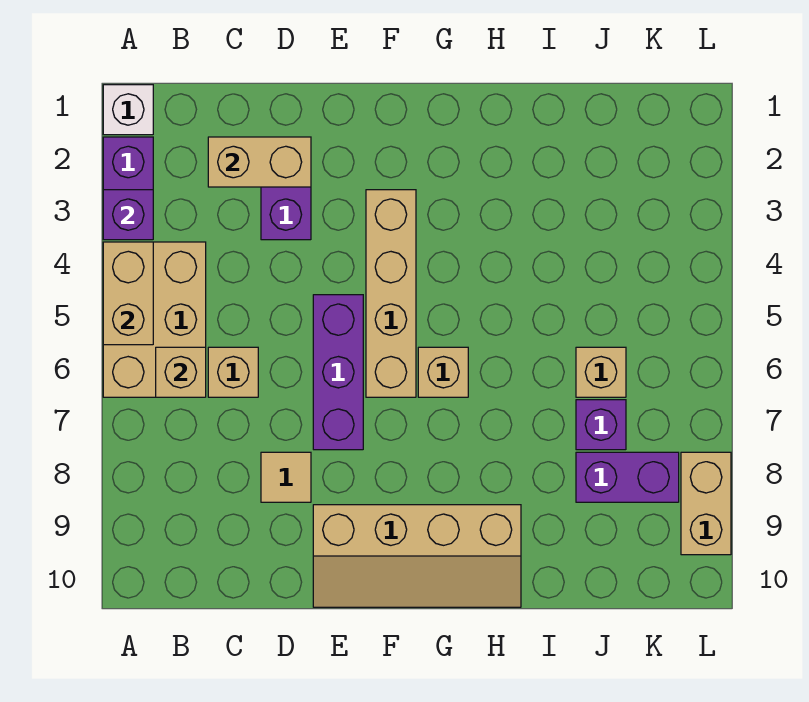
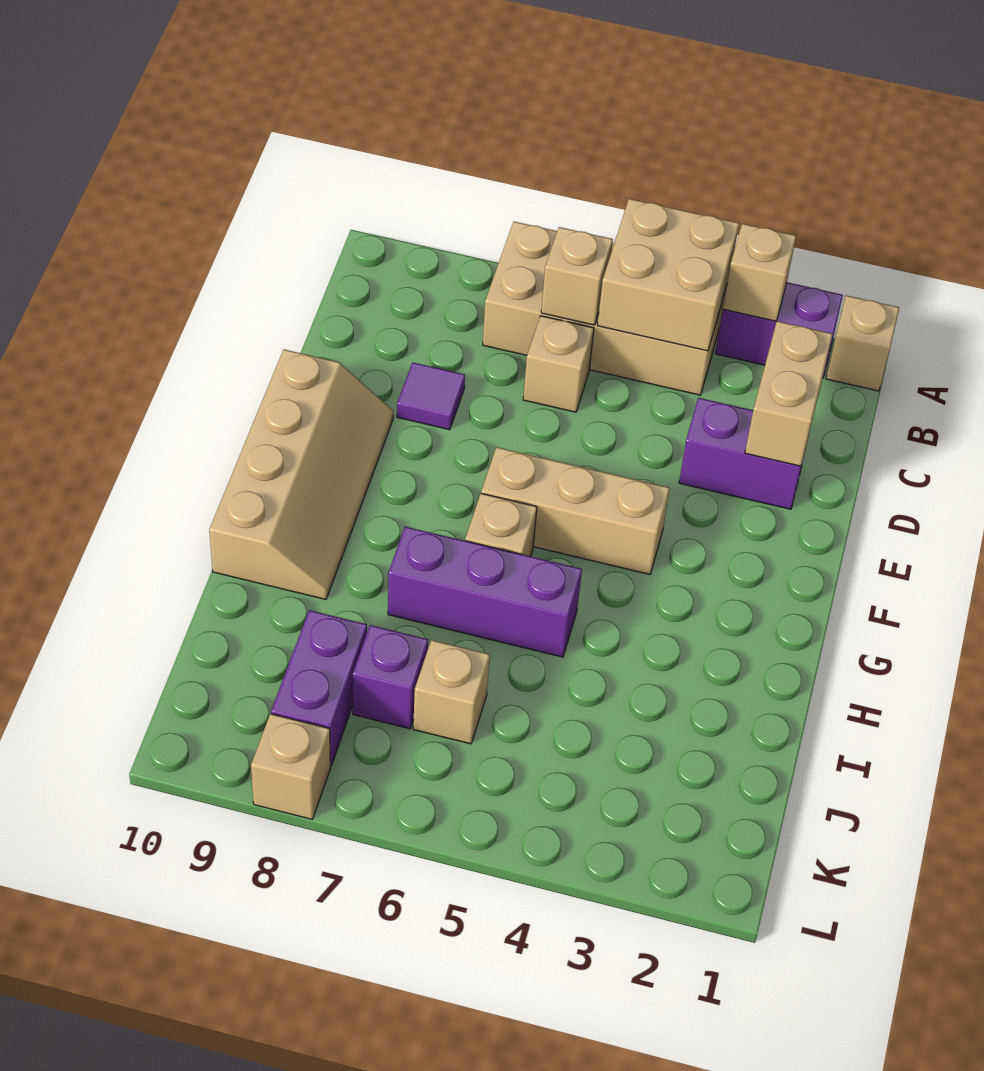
white brick A1 level 1 -> tan brick A1 level 1
purple brick A3 level 2 -> tan brick A3 level 2
tan brick A4:B6 level 1 -> tan brick A4:B7 level 1
tan brick A4:A5 level 2 -> tan brick A4:B5 level 2
tan tile D8 level 1 -> purple tile D8 level 1
purple brick E5:E7 level 1 -> purple brick H5:H7 level 1
tan slope E9:H10 level 1 top 9 -> tan slope E9:H10 level 1 top 10
tan brick F3:F6 level 1 -> tan brick F4:F6 level 1
tan brick L8:L9 level 1 -> tan brick L8 level 1

